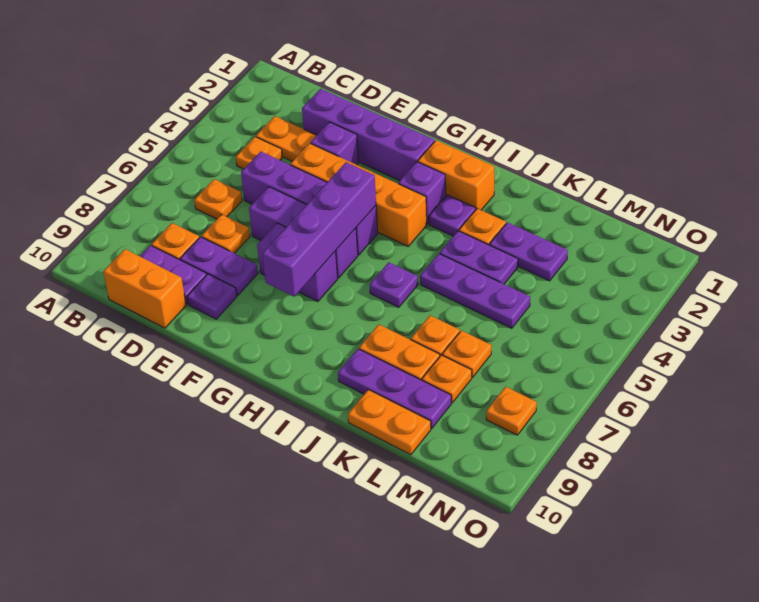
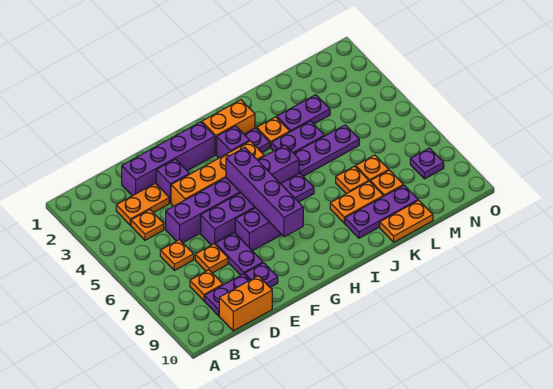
purple brick D5:G5 level 1 -> purple brick D5:I5 level 1
purple plate D8:E8 level 1 -> purple plate E7:E8 level 1
orange plate N8 level 1 -> purple plate N8 level 1

